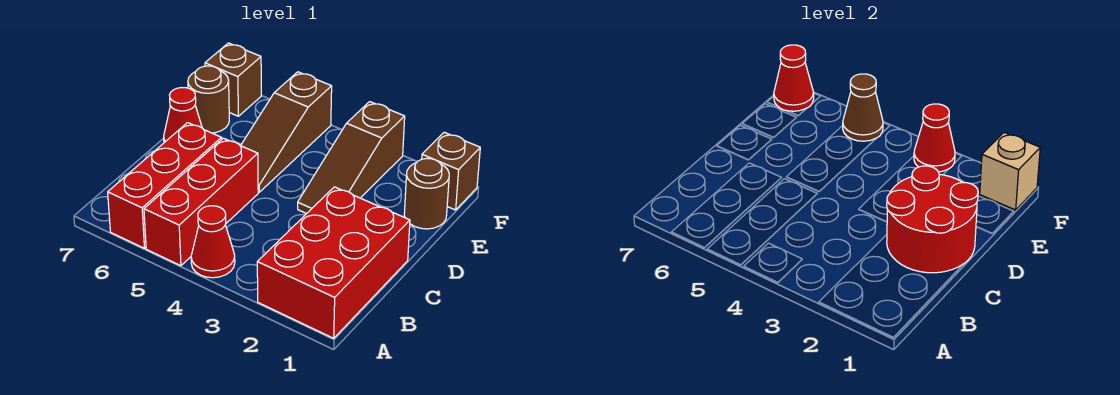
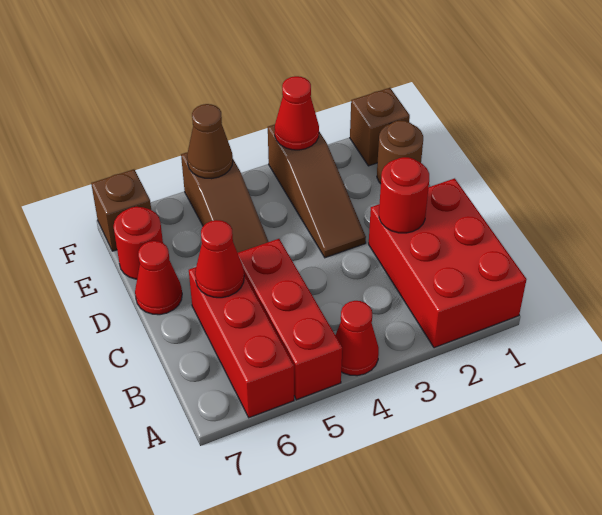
red round brick C1:D2 level 2 -> red round brick C2 level 2
brown round brick E7 level 1 -> red round brick E7 level 1
tan brick F1 level 2 -> none
red cone F7 level 2 -> red cone C6 level 2

